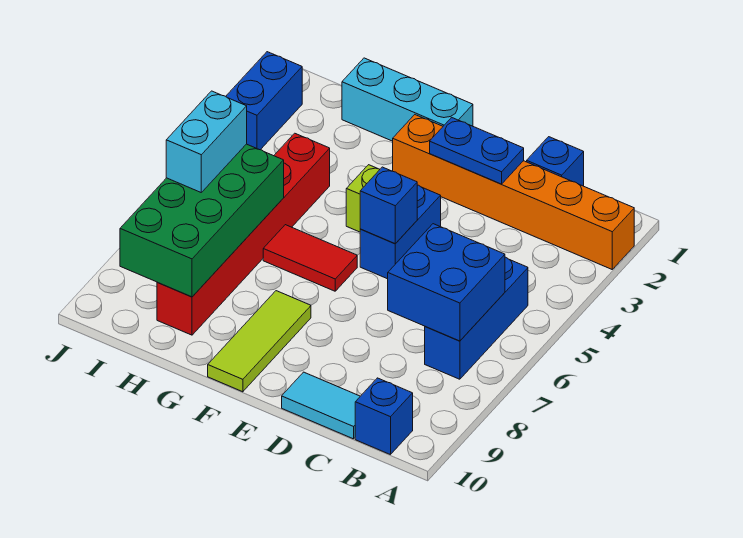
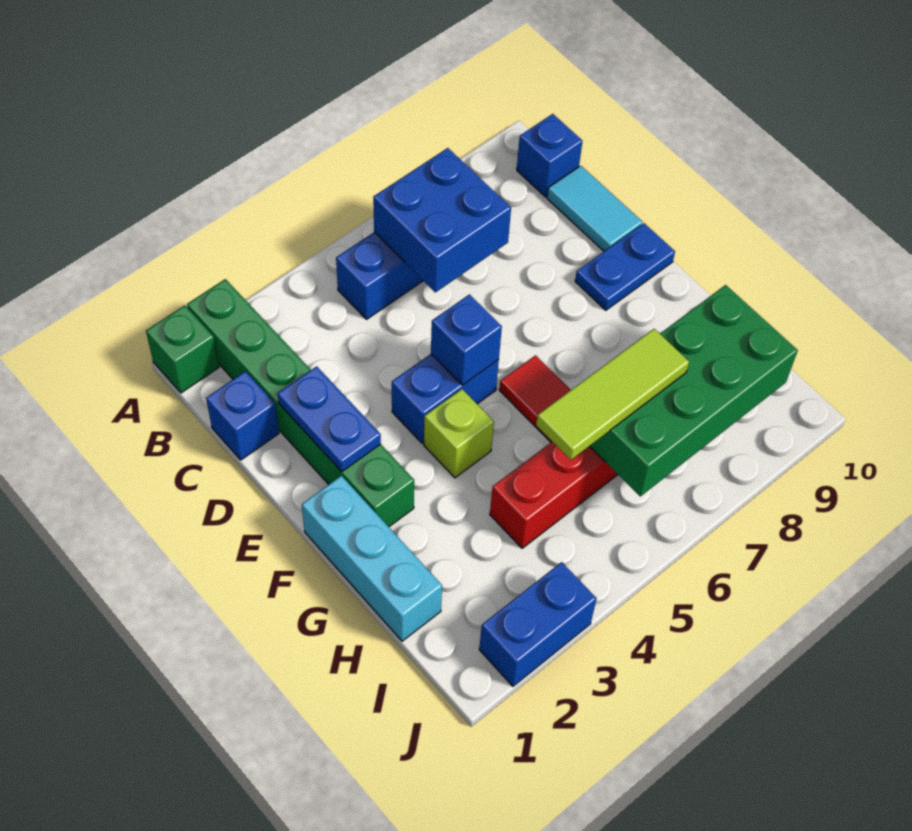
none -> green brick A1 level 1
orange brick A2:F2 level 1 -> green brick A2:F2 level 1
none -> blue plate E9:E10 level 1
lime tile F8:F10 level 1 -> lime tile H5:H7 level 3
cyan brick I6:I7 level 3 -> none

